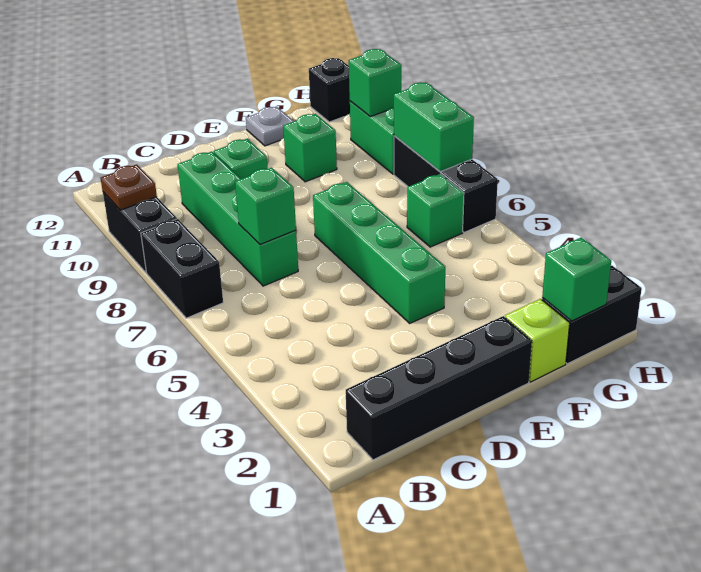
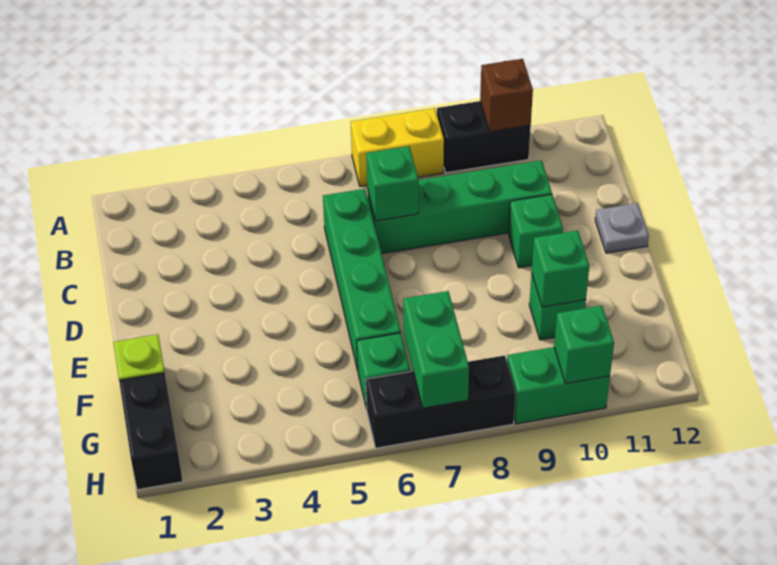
black brick A7:A8 level 1 -> yellow brick A7:A8 level 1
brown plate A10 level 2 -> brown brick A10 level 2
black brick B1:E1 level 1 -> none
green brick E4:E7 level 1 -> green brick C6:F6 level 1
grey plate F12 level 1 -> grey plate D12 level 1
green brick G1 level 2 -> green brick F10 level 2
green brick H7:H8 level 2 -> green brick G7:H7 level 2
black brick H12 level 1 -> none

